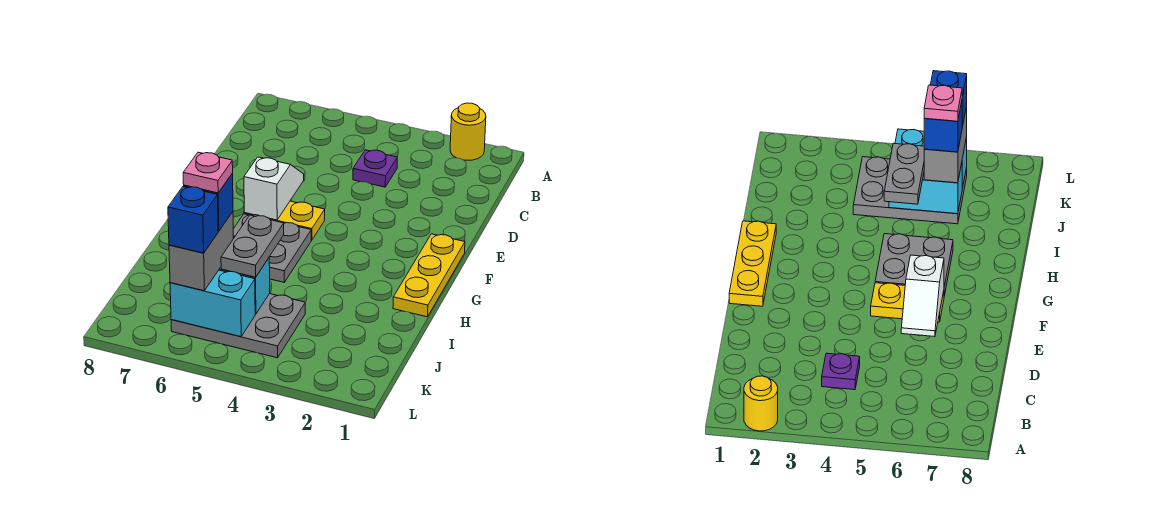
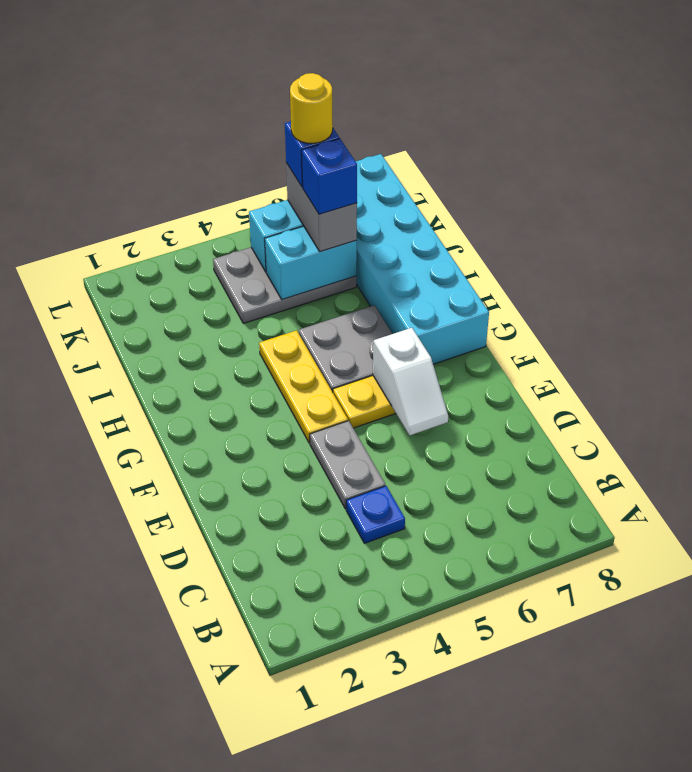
yellow round brick A2 level 1 -> yellow round brick K6 level 5
purple plate C4 level 1 -> blue plate C4 level 1
yellow plate F1:H1 level 1 -> yellow plate F4:H4 level 1
none -> cyan brick G7:L8 level 1
grey plate I5:J5 level 3 -> grey plate D4:E4 level 1
pink plate J6 level 5 -> none

